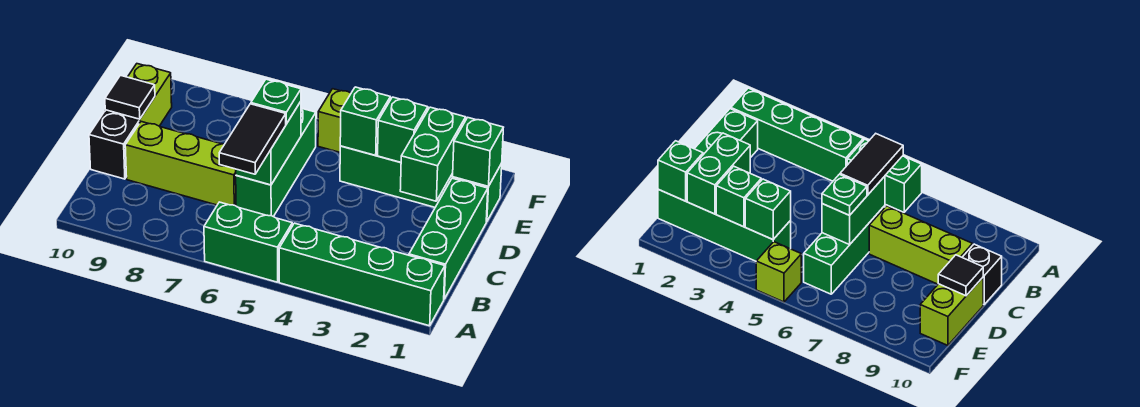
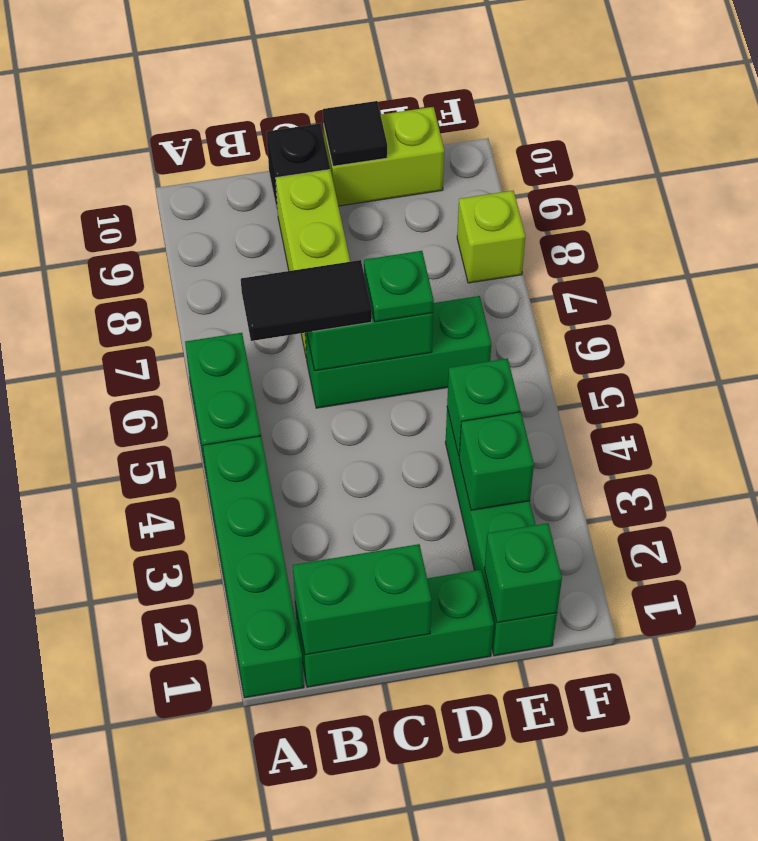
green brick D2:E2 level 2 -> green brick B1:C1 level 2
lime brick F5 level 1 -> lime brick F8 level 1

